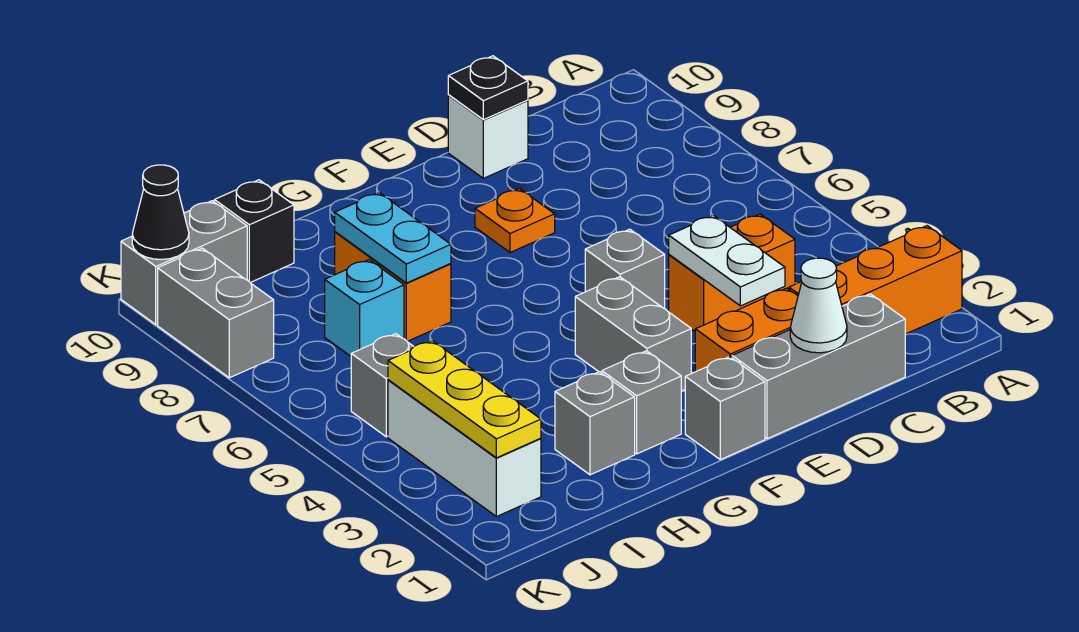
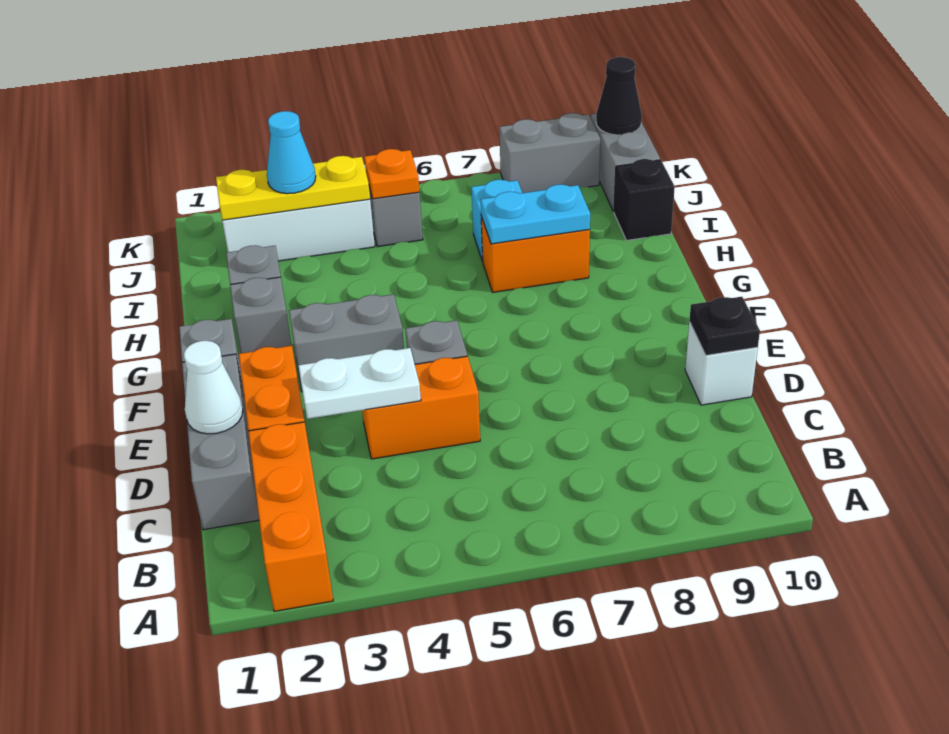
orange brick C4:D4 level 1 -> orange brick D4:D5 level 1
orange plate E8 level 1 -> orange plate J5 level 2
none -> cyan cone J3 level 3

